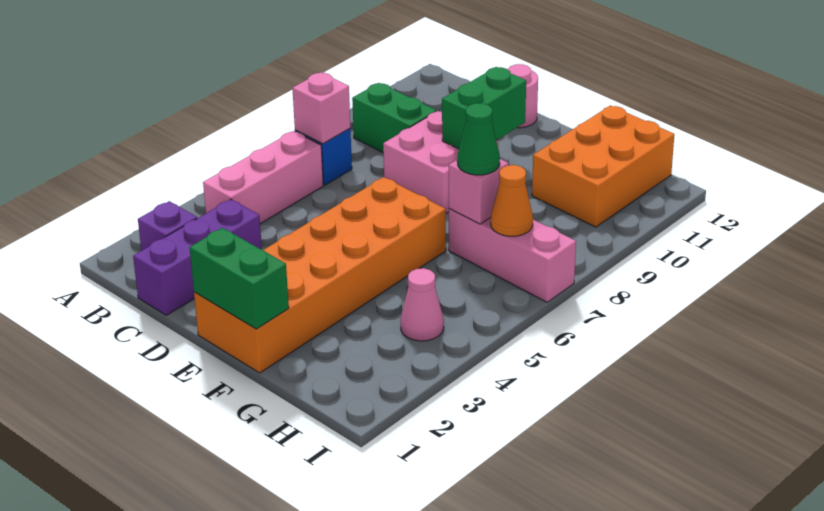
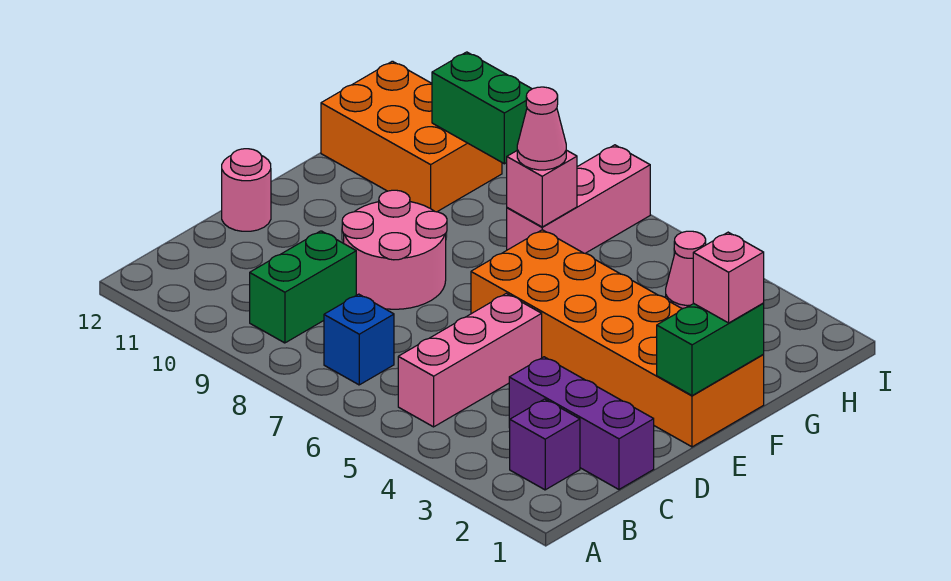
pink brick B4:B6 level 1 -> pink brick B5:D5 level 1
pink brick B7 level 2 -> pink brick F1 level 3
pink brick D8:E9 level 1 -> pink round brick D8:E9 level 1
green brick E9:E10 level 2 -> green brick H9:H10 level 2
green cone G7 level 3 -> pink cone G7 level 3
orange cone H7 level 2 -> none

